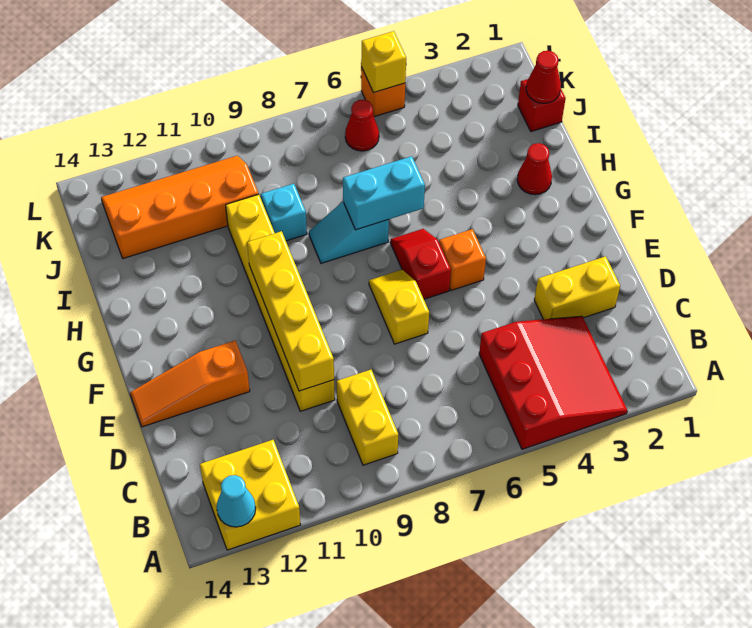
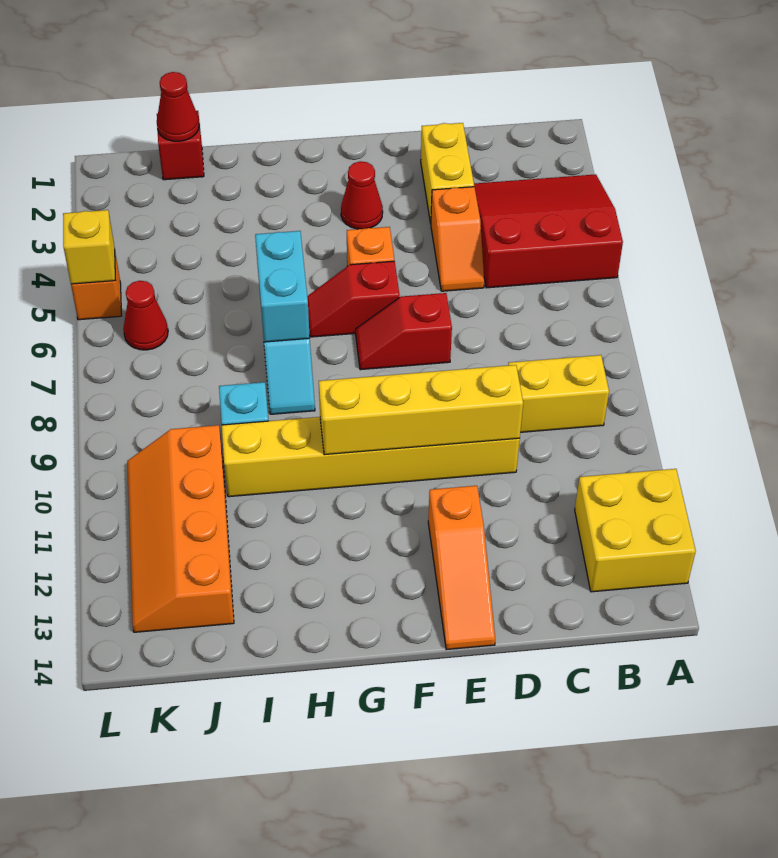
cyan cone A13 level 2 -> none
none -> orange slope D4:D5 level 1 top 4
yellow slope E7:F7 level 1 top E -> red slope E7:F7 level 1 top E
red cone H2 level 1 -> red cone F3 level 1

